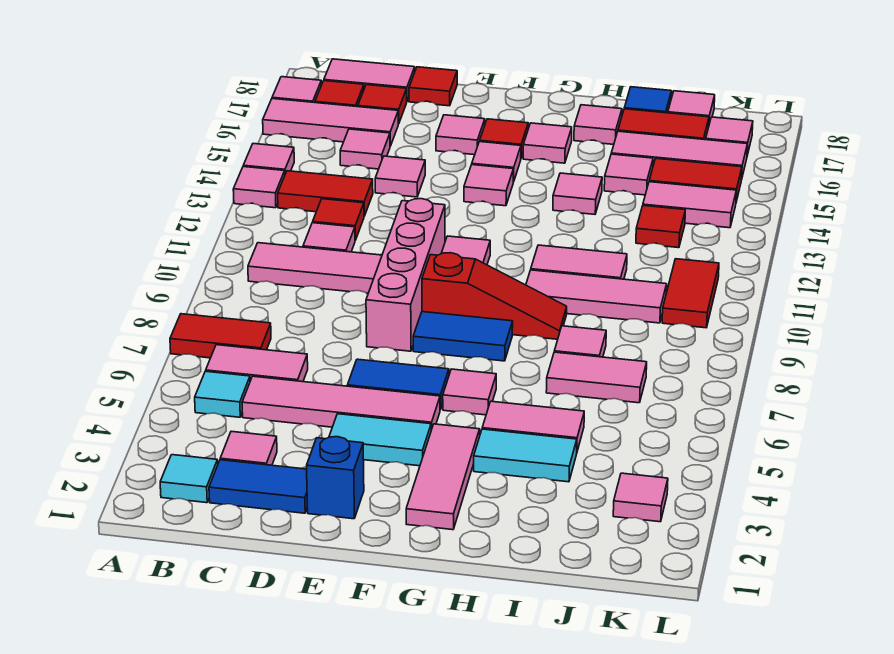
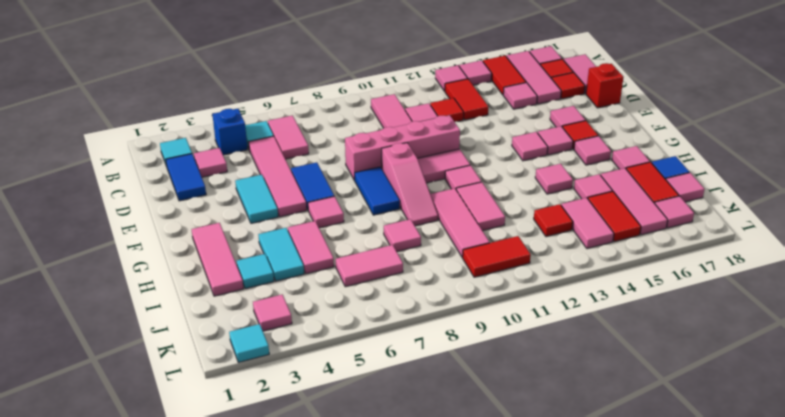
red tile A7:B7 level 1 -> red tile A15:B15 level 1
pink tile D14 level 1 -> pink tile G11 level 1
red tile D18 level 1 -> red brick D18 level 1
blue brick E2 level 1 -> blue brick B4 level 1
red slope F9:H9 level 1 top F -> pink slope F9:H9 level 1 top F
pink tile G2:G4 level 1 -> pink tile G2:I2 level 1
none -> cyan tile I3 level 1
pink tile I7:J7 level 1 -> pink tile J6:J7 level 1
none -> cyan tile L2 level 1

